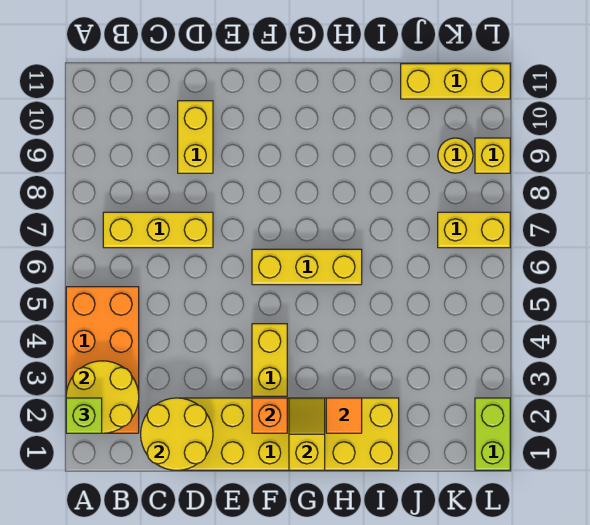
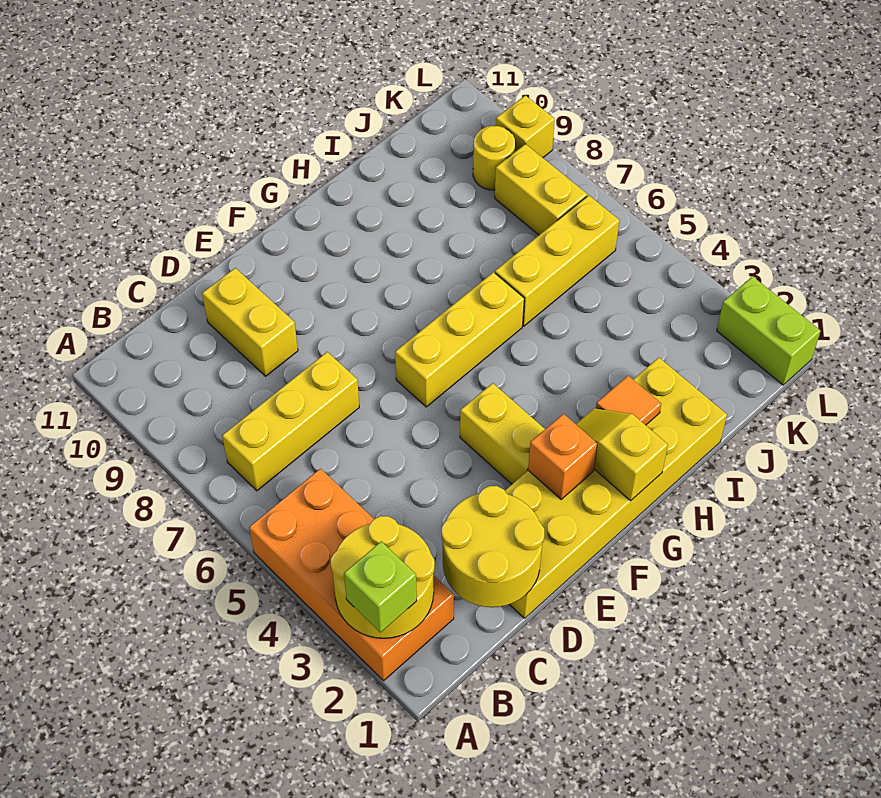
yellow brick J11:L11 level 1 -> yellow brick I6:K6 level 1
yellow brick K7:L7 level 1 -> yellow brick K7:K8 level 1

